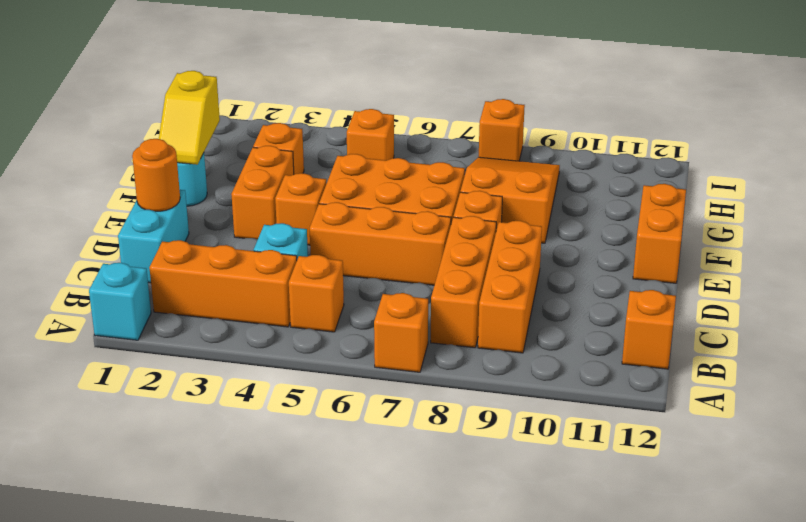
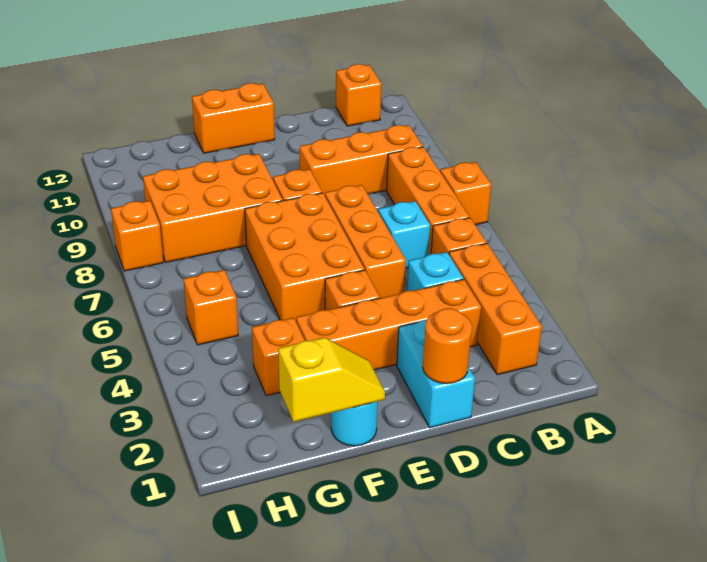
cyan brick A1 level 1 -> cyan brick C6 level 1
orange brick B8:D8 level 1 -> orange brick B6:B8 level 1
cyan brick C1:D1 level 1 -> cyan brick D1:D2 level 1
orange brick E3:F3 level 1 -> orange brick C3:F3 level 1
orange slope F8:H9 level 1 top F -> orange brick F8:H9 level 1

